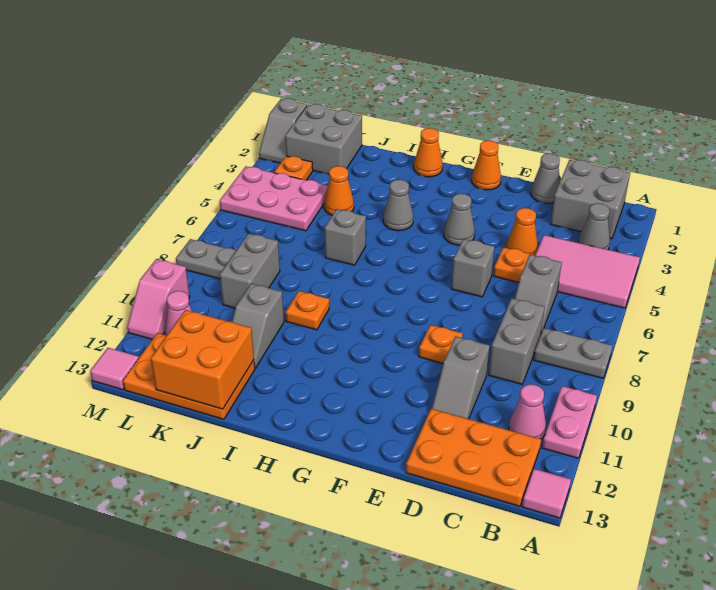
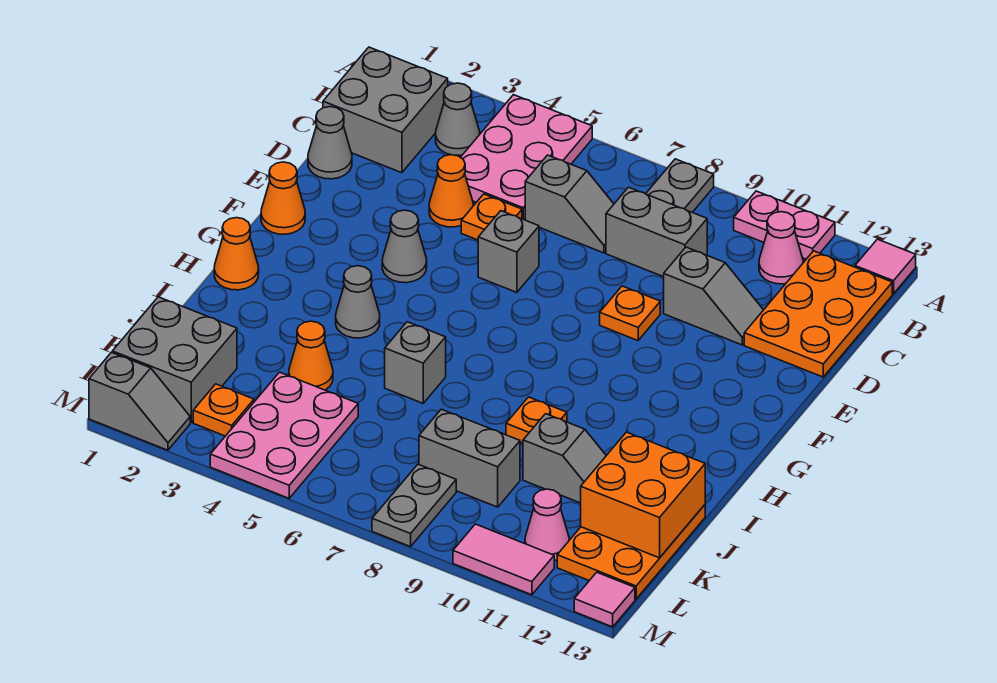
pink tile A4:C5 level 1 -> pink plate A4:C5 level 1
pink slope M10:M11 level 1 top 10 -> pink tile M10:M11 level 1

